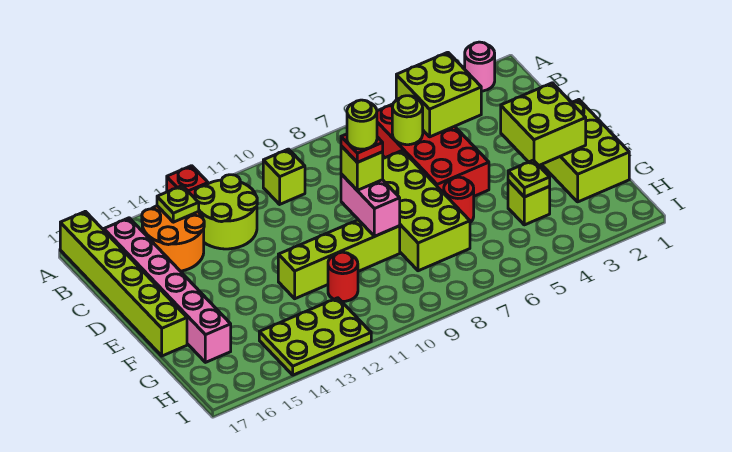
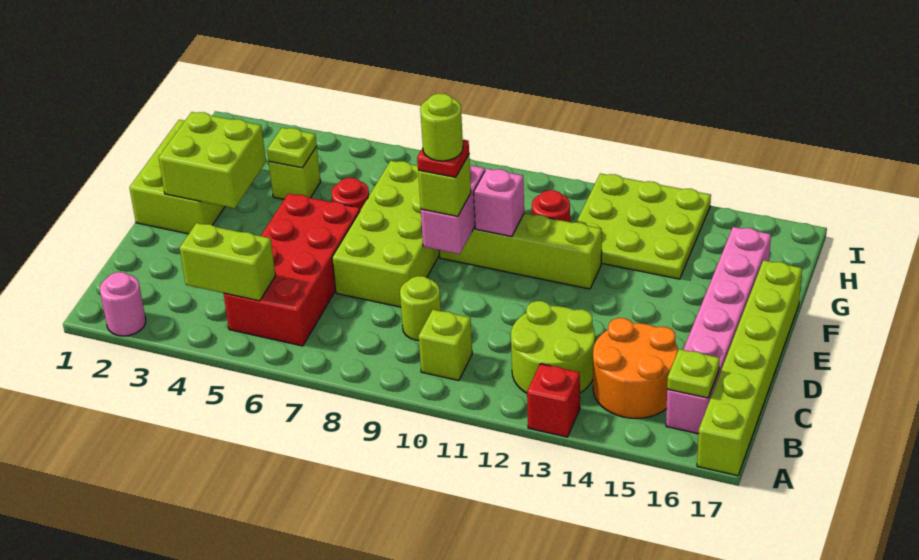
lime brick B4:C5 level 2 -> lime brick B4:B5 level 2
lime plate B14 level 2 -> lime plate B16 level 2
lime round brick C6 level 2 -> lime round brick C9 level 1
none -> pink brick F10 level 2
lime plate H12:I14 level 1 -> lime plate G12:I14 level 1

